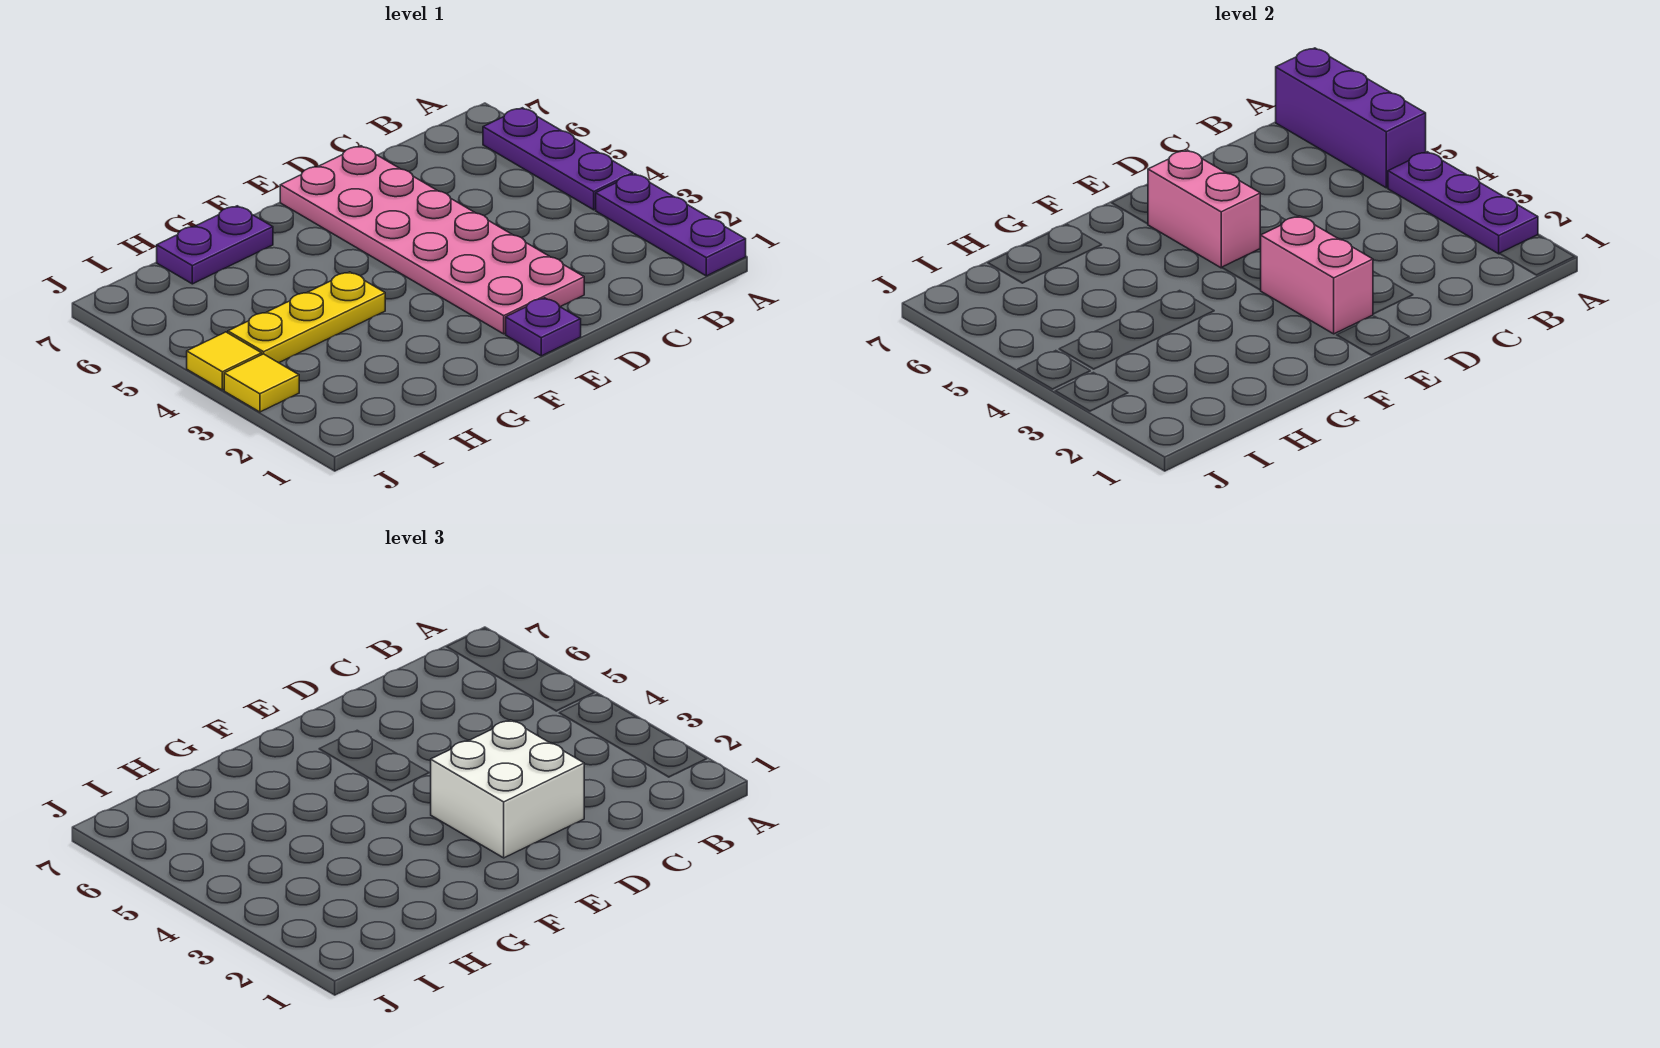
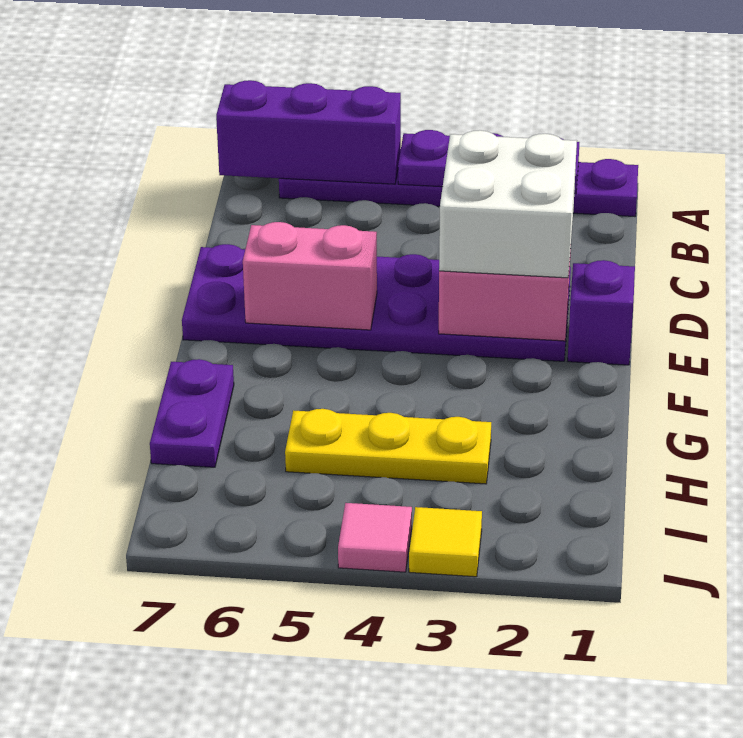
pink plate D2:E7 level 1 -> purple plate D2:E7 level 1
purple plate E1 level 1 -> purple brick E1 level 1
yellow plate G4:I4 level 1 -> yellow plate H3:H5 level 1
yellow tile J4 level 1 -> pink tile J4 level 1

